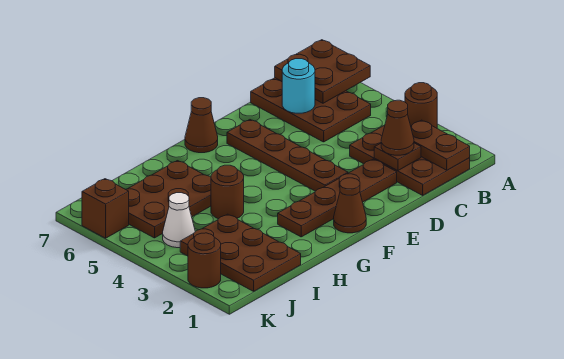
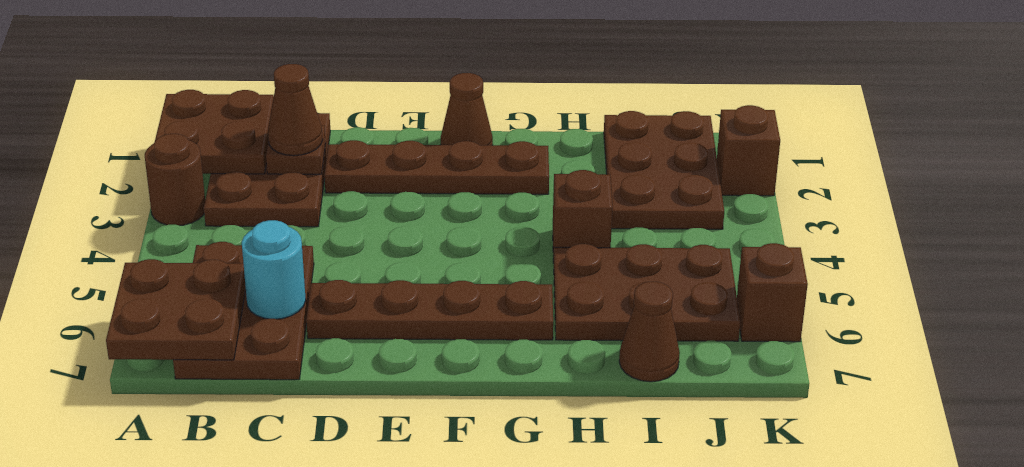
brown plate B1:B2 level 2 -> brown plate A1:B2 level 2
brown plate E3:E6 level 1 -> brown plate D6:G6 level 1
brown cone F7 level 1 -> brown cone I7 level 1
brown round brick H4 level 1 -> brown brick H4 level 1
white cone J4 level 1 -> none
brown round brick K2 level 1 -> brown brick K2 level 1

